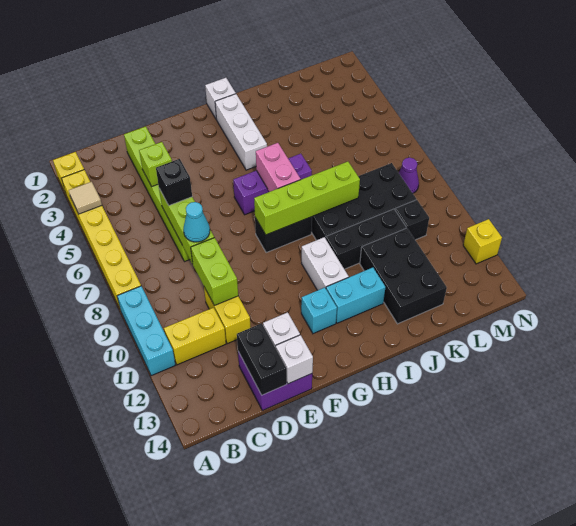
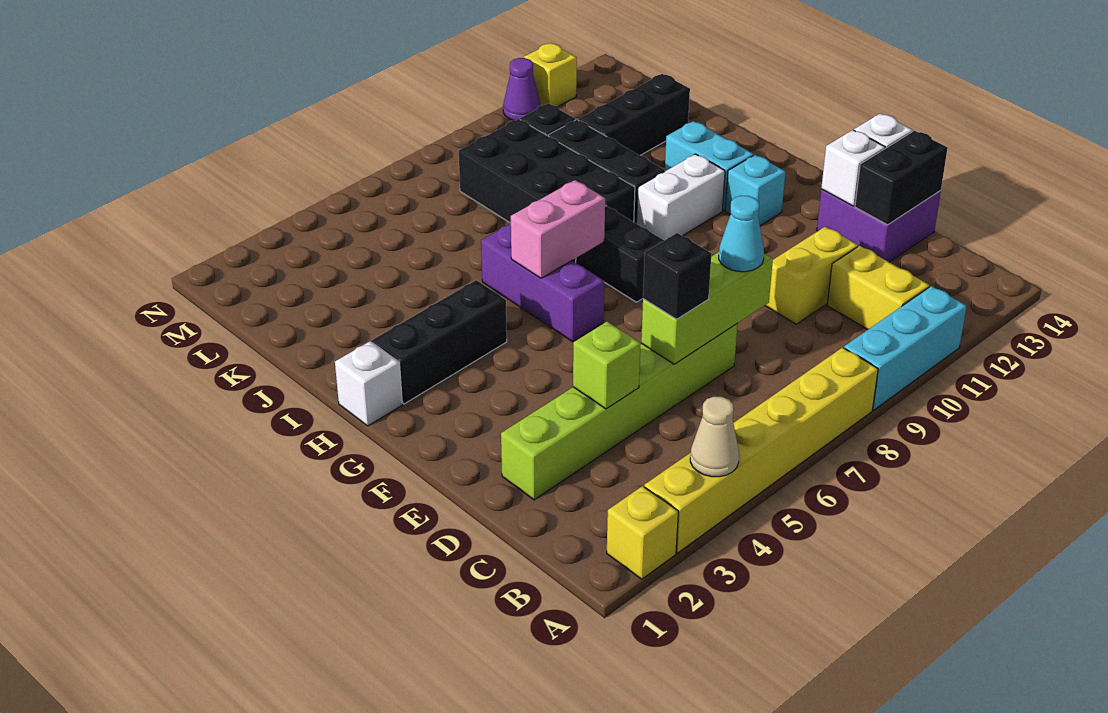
tan tile A4 level 2 -> tan cone A4 level 2
lime brick D9:D10 level 2 -> none
lime brick G8:J8 level 2 -> none
white brick H2:H4 level 1 -> black brick H2:H4 level 1
black brick J11:K13 level 1 -> black brick K11:K13 level 1
purple cone M8 level 1 -> purple cone N11 level 1

